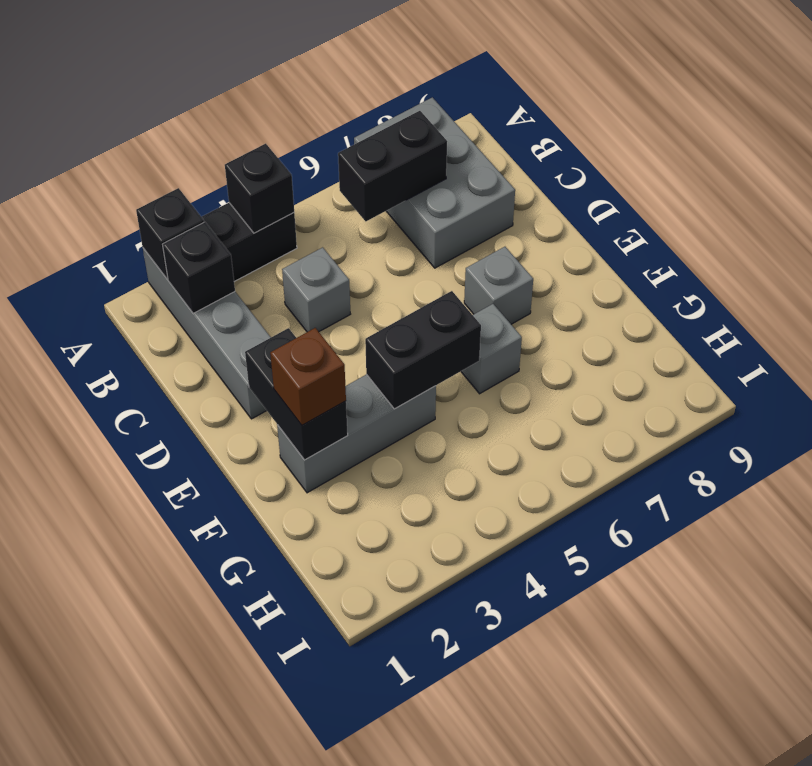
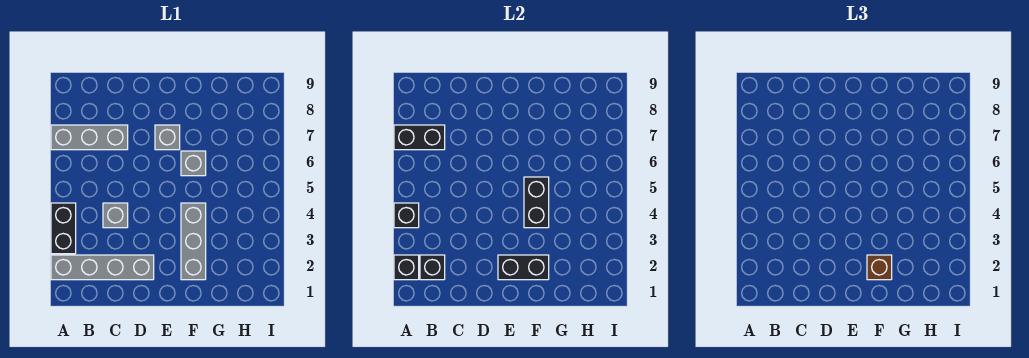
grey brick A7:C8 level 1 -> grey brick A7:C7 level 1
black brick B6:B7 level 2 -> black brick A7:B7 level 2

